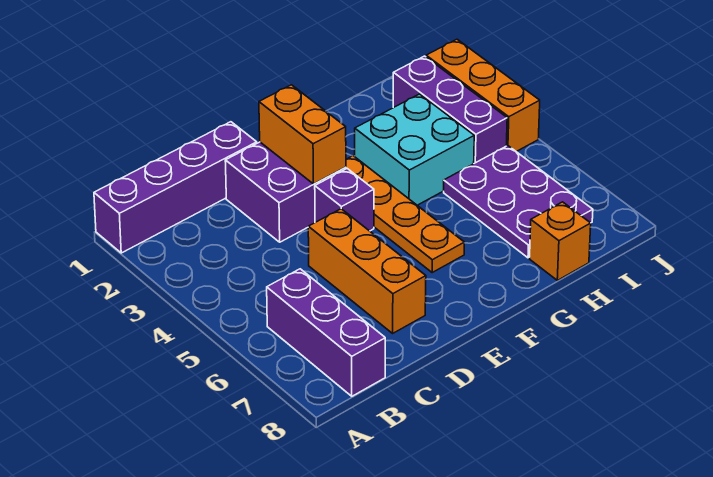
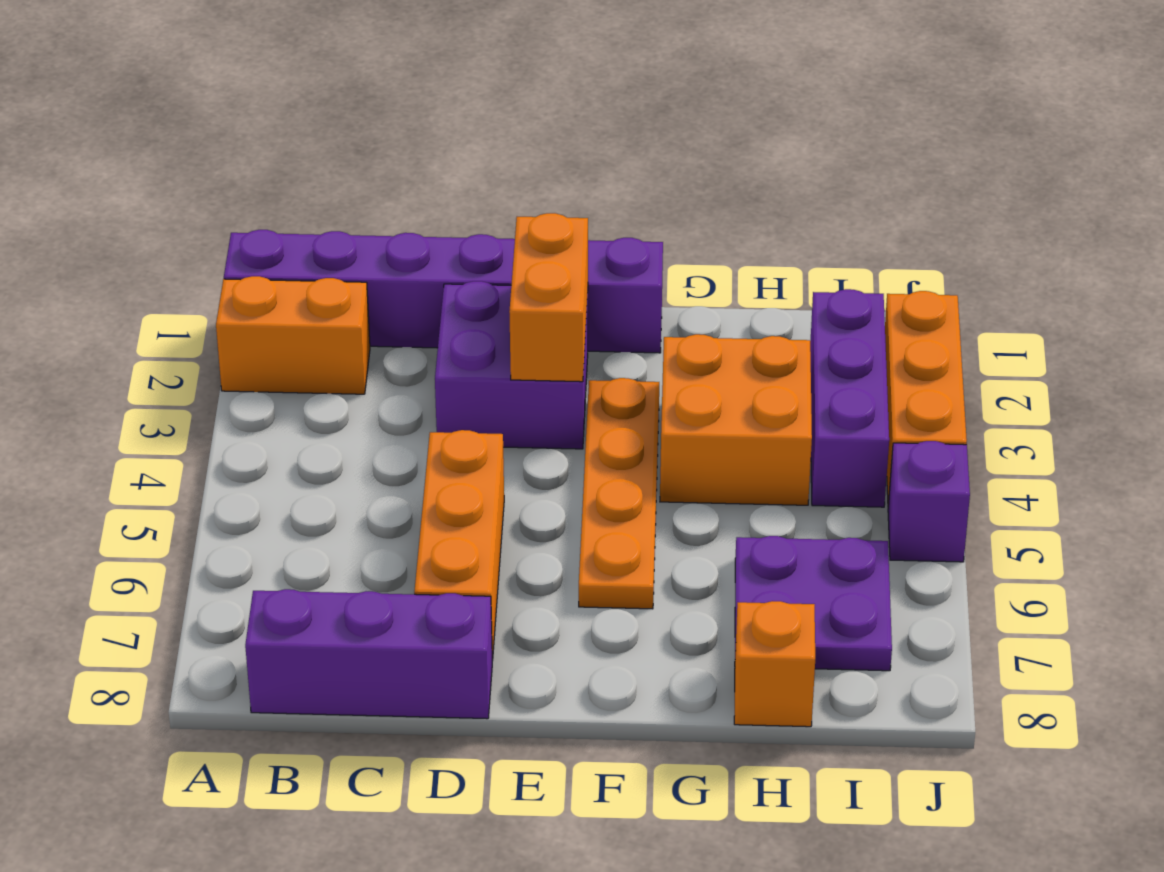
purple brick A1:D1 level 1 -> purple brick A1:F1 level 1
none -> orange brick A2:B2 level 1
purple brick B6:B8 level 1 -> purple brick B8:D8 level 1
purple brick E4 level 1 -> purple brick J5 level 1
cyan brick G3:H4 level 1 -> orange brick G3:H4 level 1
purple plate H5:I7 level 1 -> purple plate H6:I7 level 1

